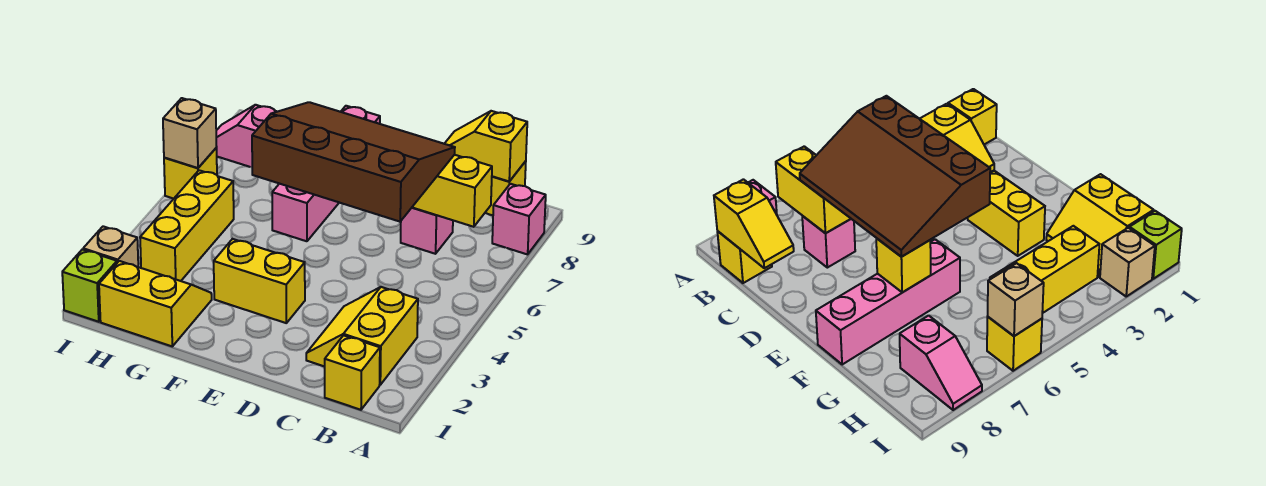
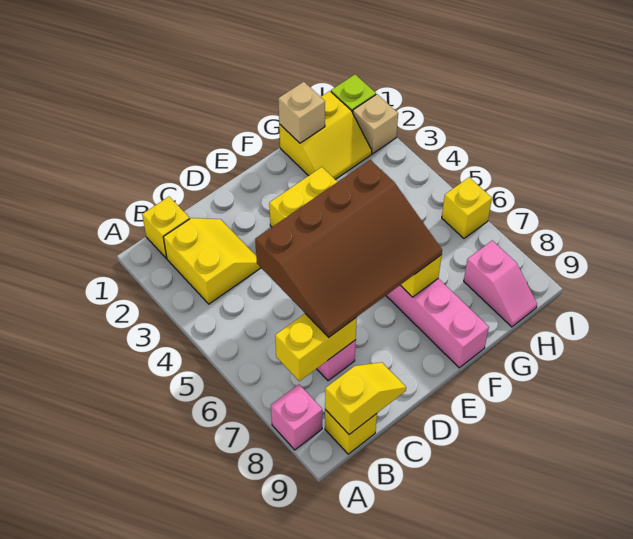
yellow brick H3:H5 level 1 -> none
pink slope H8:I8 level 1 top H -> pink slope H8:H9 level 1 top 8
tan brick I6 level 2 -> tan brick G1 level 2

